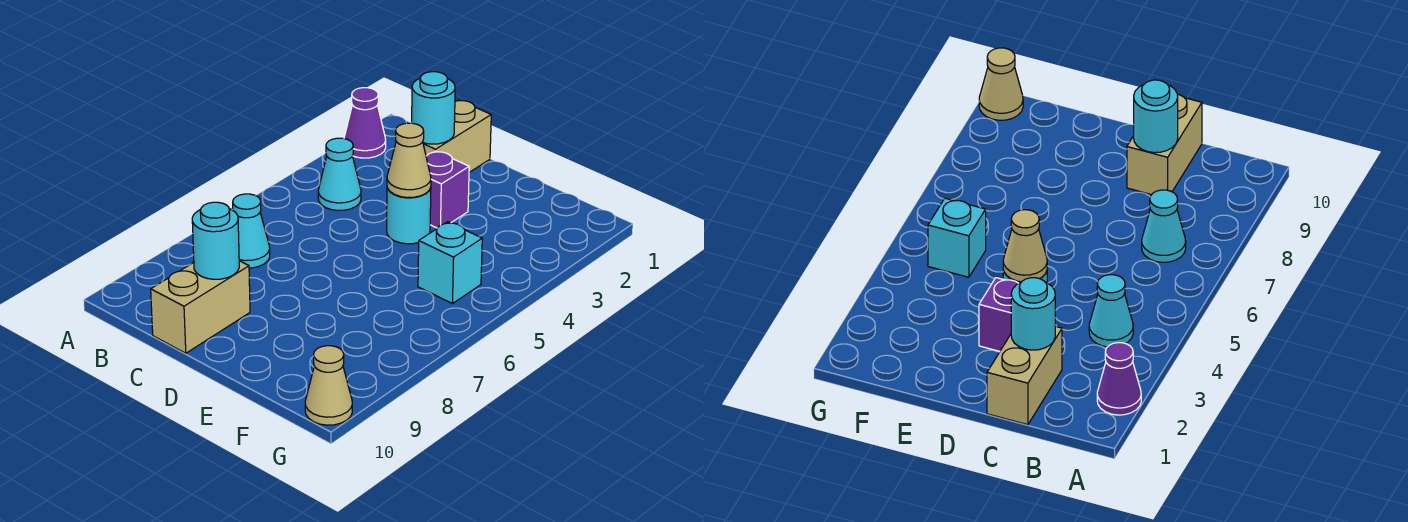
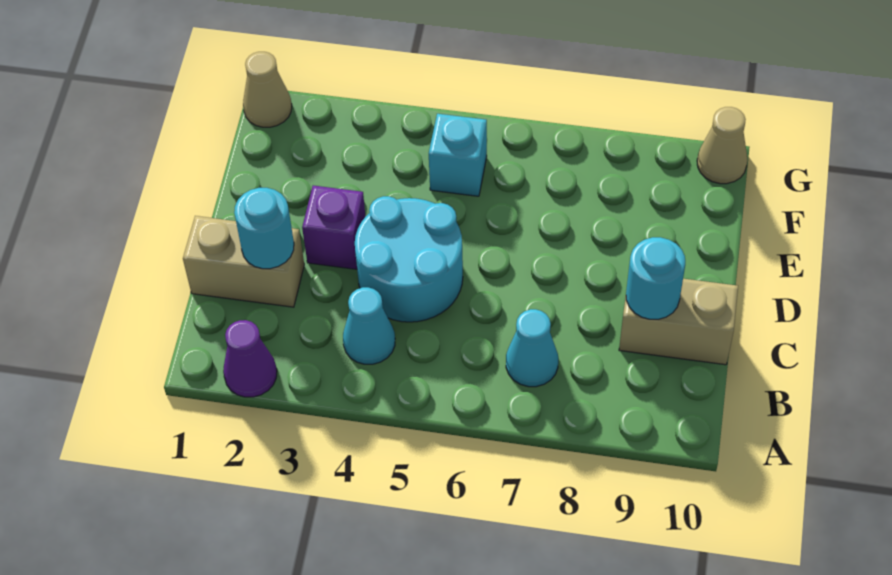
cyan round brick D4 level 1 -> cyan round brick C4:D5 level 1
tan cone D4 level 2 -> tan cone G1 level 1

